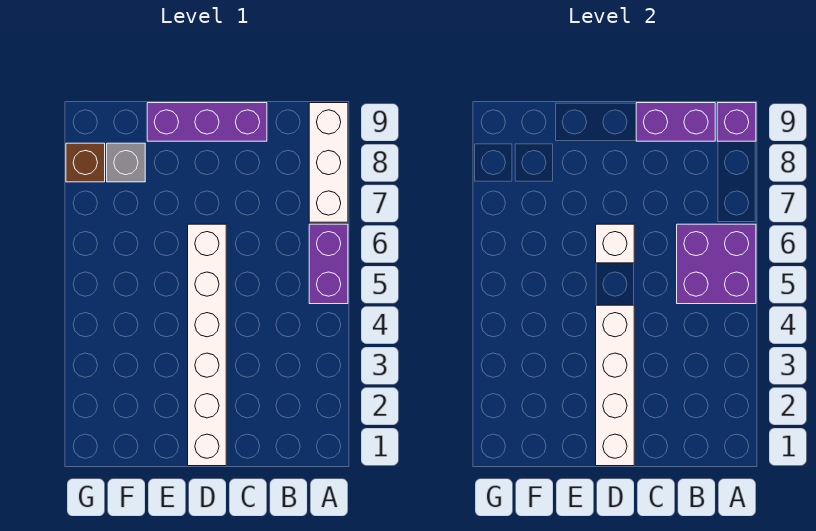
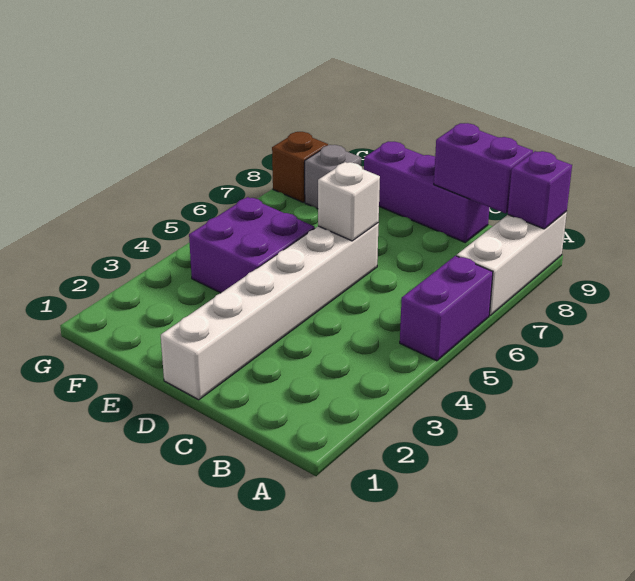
purple brick A5:B6 level 2 -> purple brick E4:F5 level 1
white brick D1:D4 level 2 -> none

